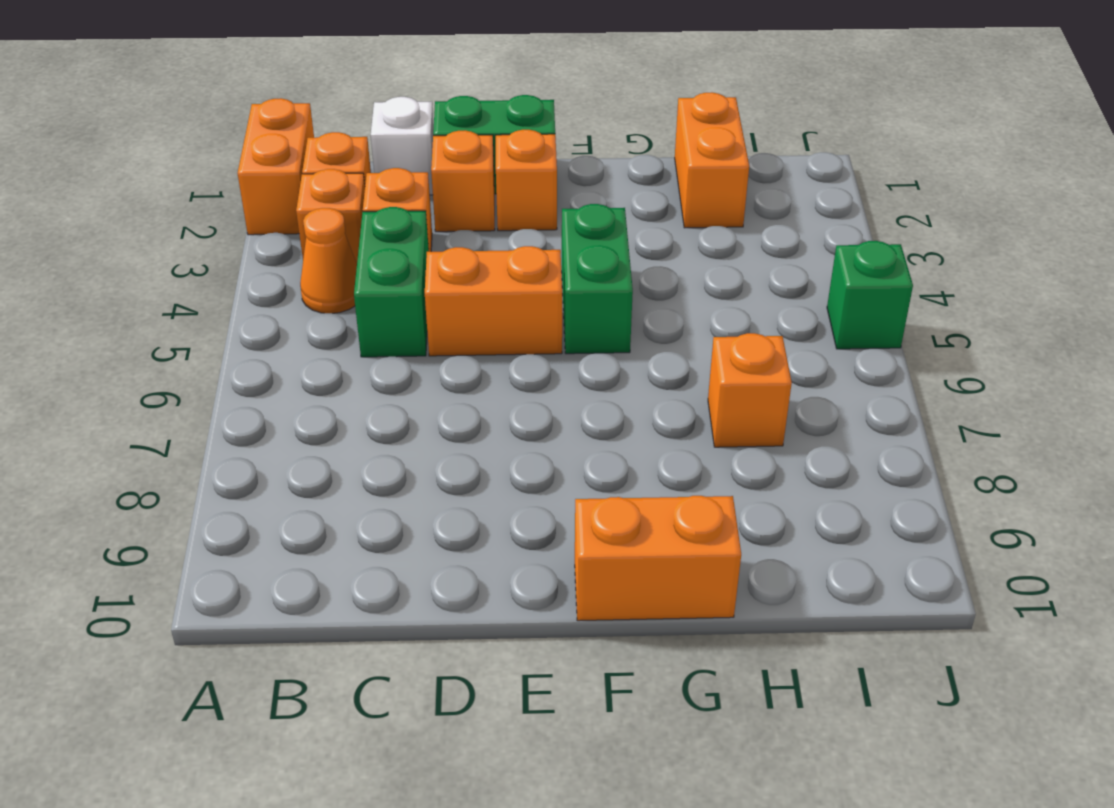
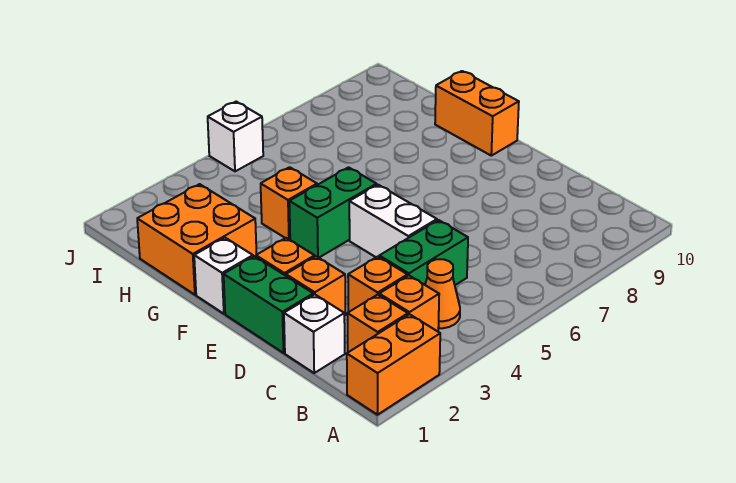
orange brick D5:E5 level 1 -> white brick D5:E5 level 1
none -> white brick F1 level 1
orange brick H1:H2 level 1 -> orange brick G1:H2 level 1
orange brick H7 level 1 -> orange brick G4 level 1
green brick J5 level 1 -> white brick J5 level 1

